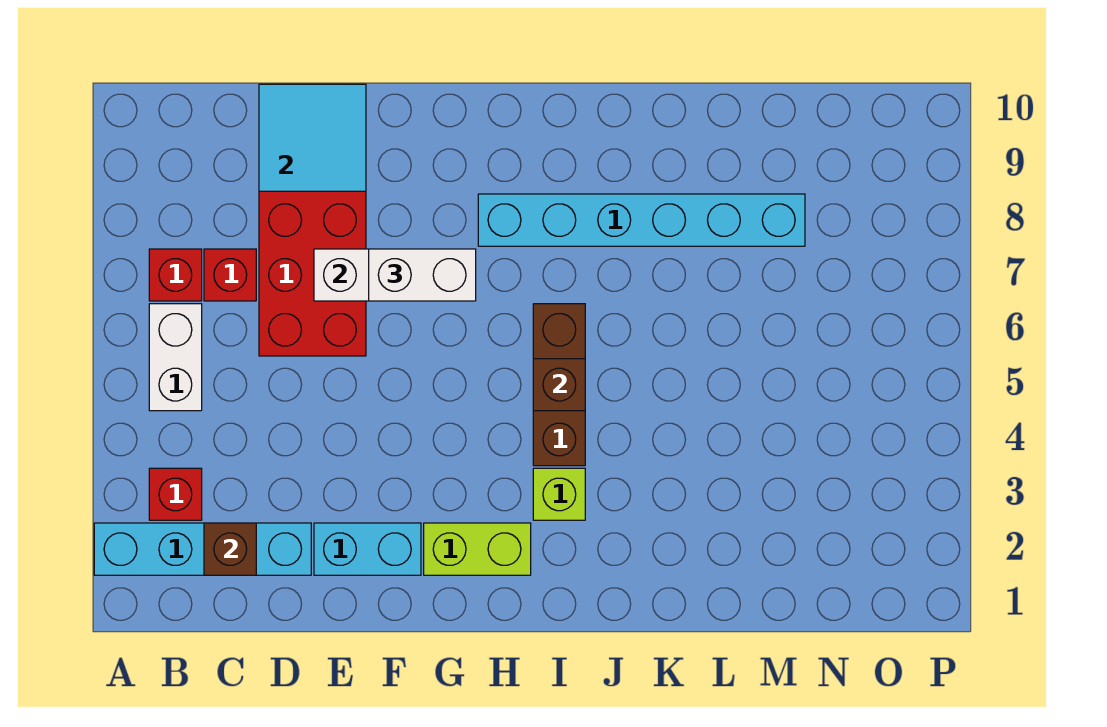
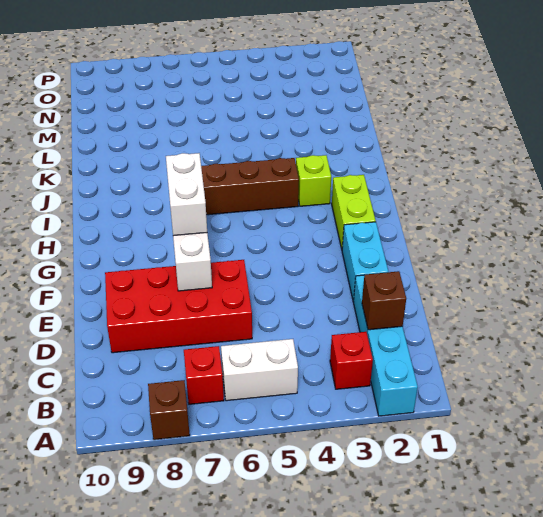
red brick C7 level 1 -> none
cyan tile D9:E10 level 2 -> none
cyan brick H8:M8 level 1 -> none
brown brick I5 level 2 -> brown brick A8 level 1

